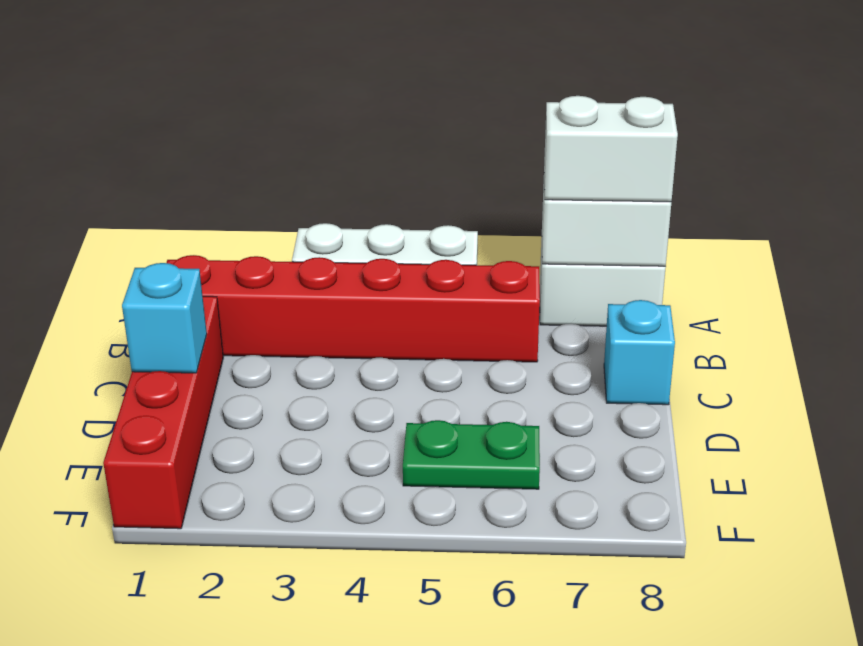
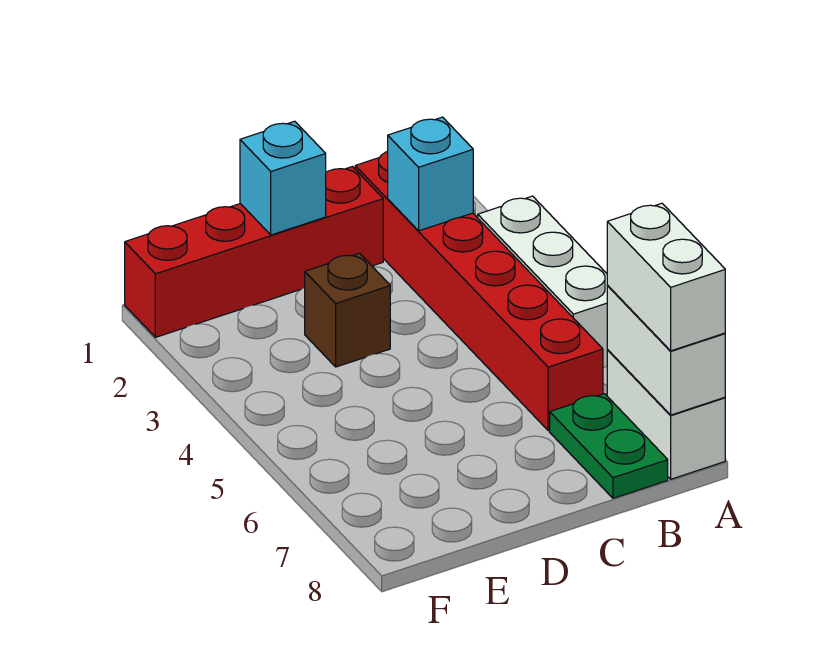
cyan brick C8 level 1 -> cyan brick B2 level 2
none -> brown brick D3 level 1
green plate E5:E6 level 1 -> green plate B7:B8 level 1

